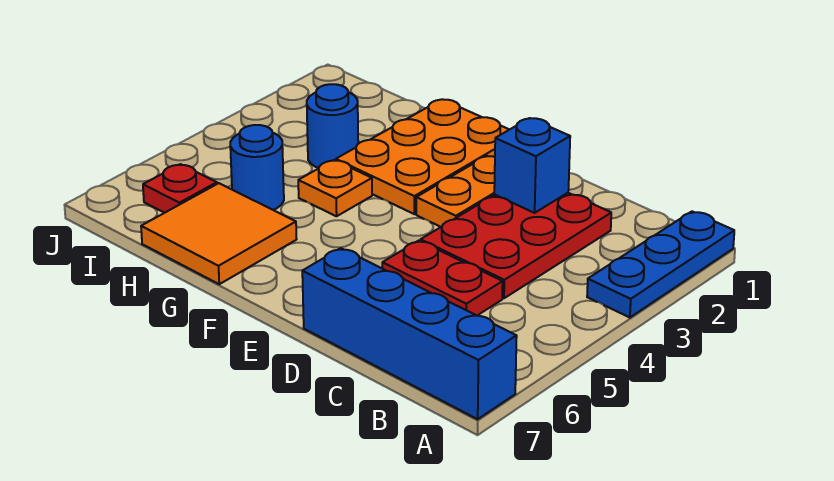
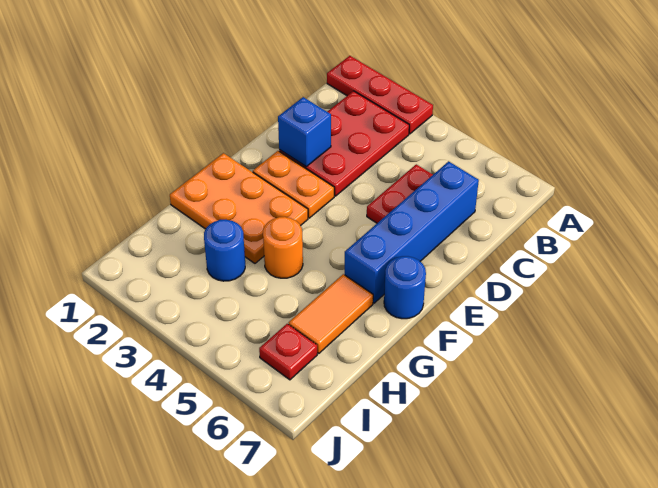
blue plate A1:A3 level 1 -> red plate A1:A3 level 1
blue brick A7:D7 level 1 -> blue brick C6:F6 level 1
red plate C2:D4 level 1 -> red plate B2:D3 level 1
orange plate G4 level 1 -> orange round brick G4 level 1
orange tile G6:H7 level 1 -> orange tile G6:H6 level 1
blue round brick H5 level 1 -> blue round brick F7 level 1

